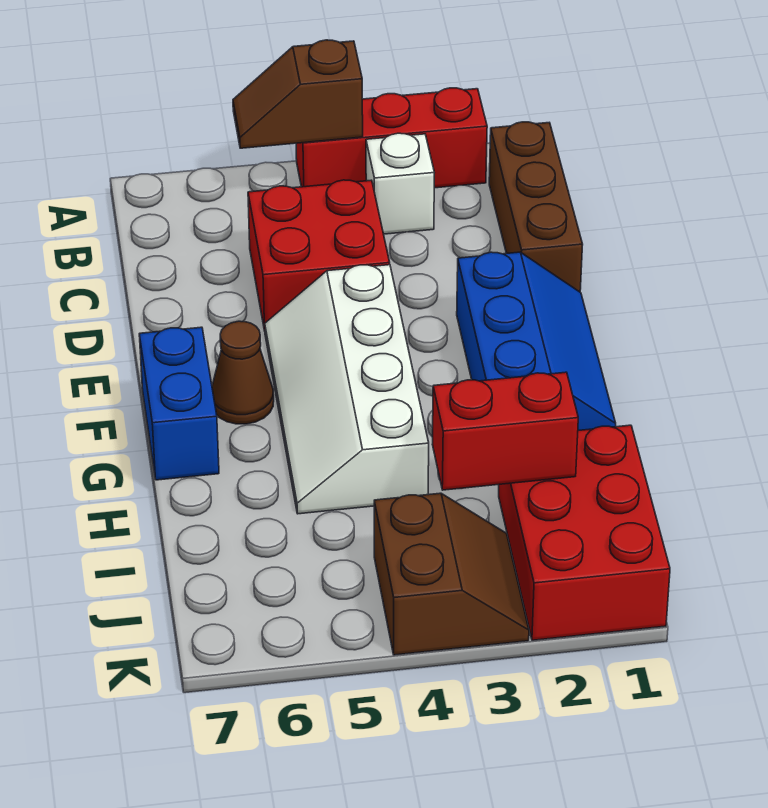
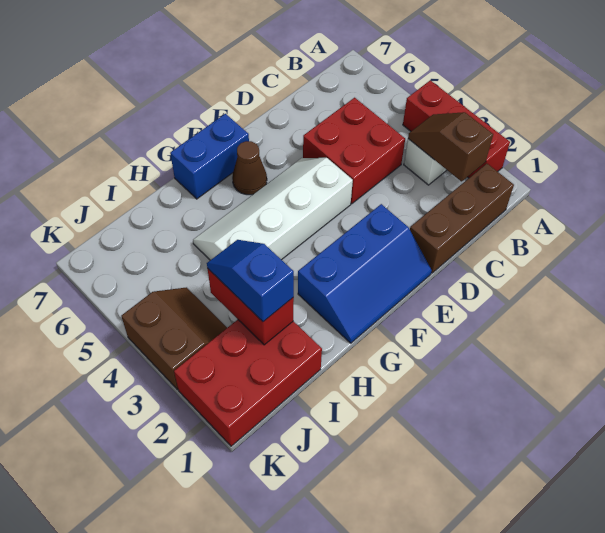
brown slope A4:A5 level 2 top 4 -> brown slope B2:B3 level 2 top 2
none -> blue slope I2:I3 level 3 top 2
brown slope J3:K4 level 1 top 4 -> brown slope J3:K4 level 1 top K

